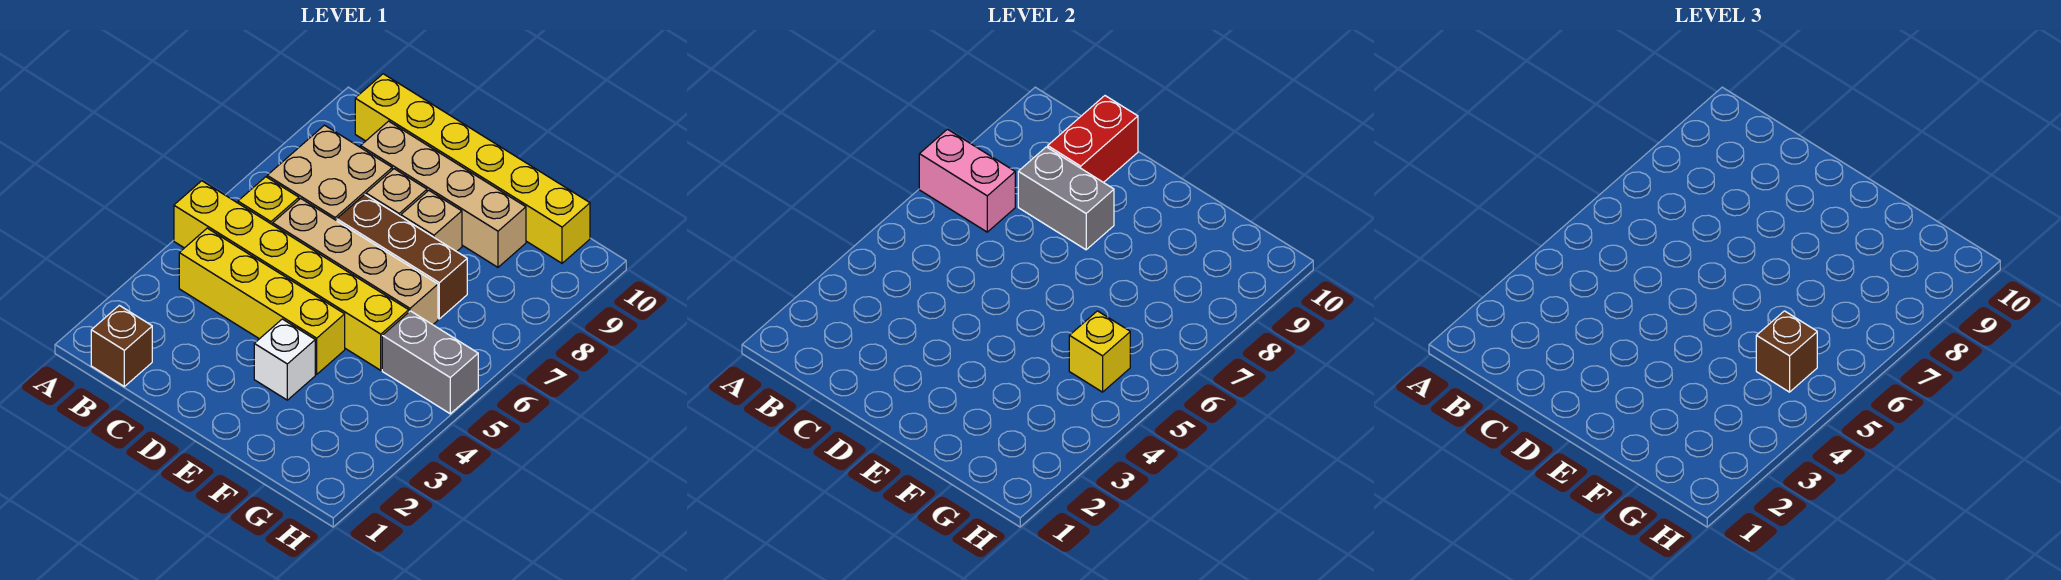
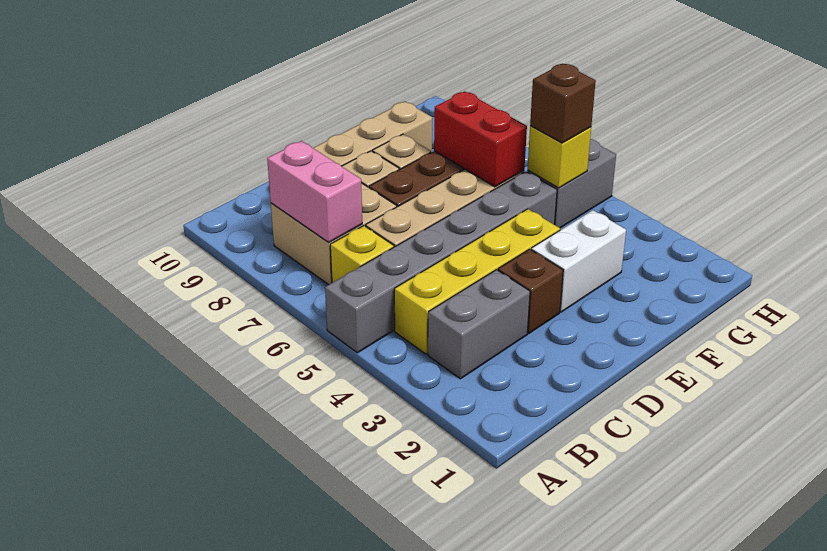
yellow brick A5:F5 level 1 -> grey brick A5:F5 level 1
pink brick A7:B7 level 2 -> pink brick B7:B8 level 2
brown brick B1 level 1 -> brown brick D3 level 1
yellow brick B10:G10 level 1 -> none
grey brick C8:D8 level 2 -> grey brick B3:C3 level 1
red brick C9:C10 level 2 -> red brick F6:F7 level 2
white brick E3 level 1 -> white brick E3:F3 level 1

